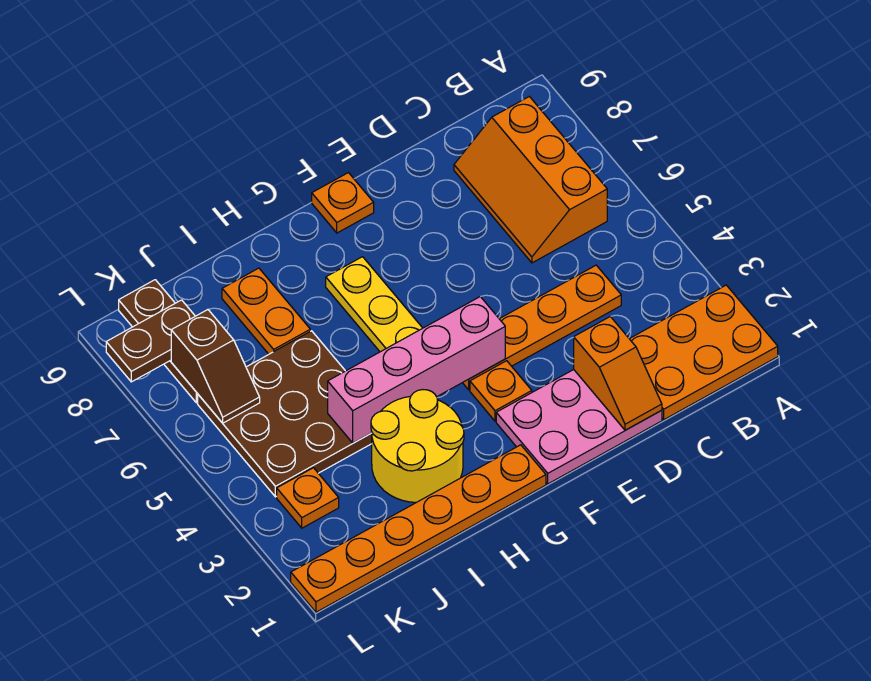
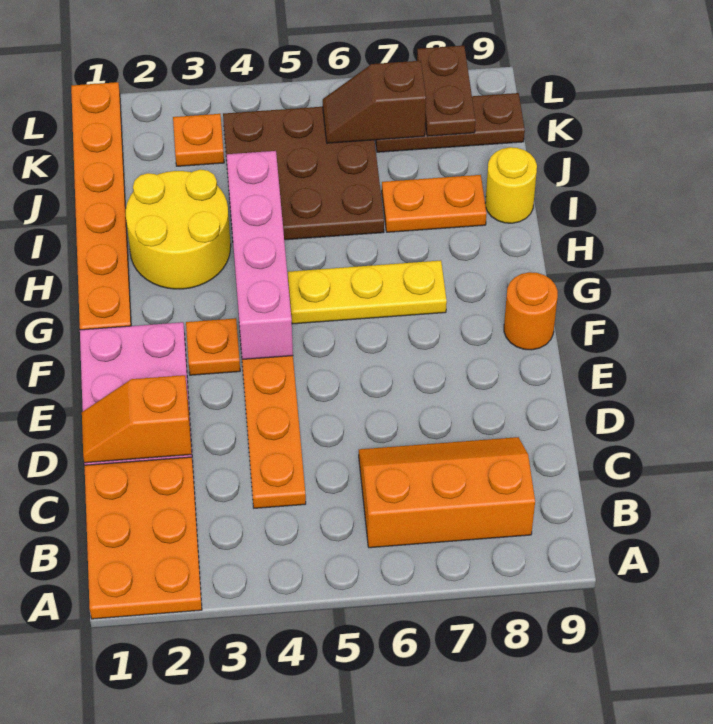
orange plate F9 level 1 -> orange round brick F9 level 1
none -> yellow round brick I9 level 1

